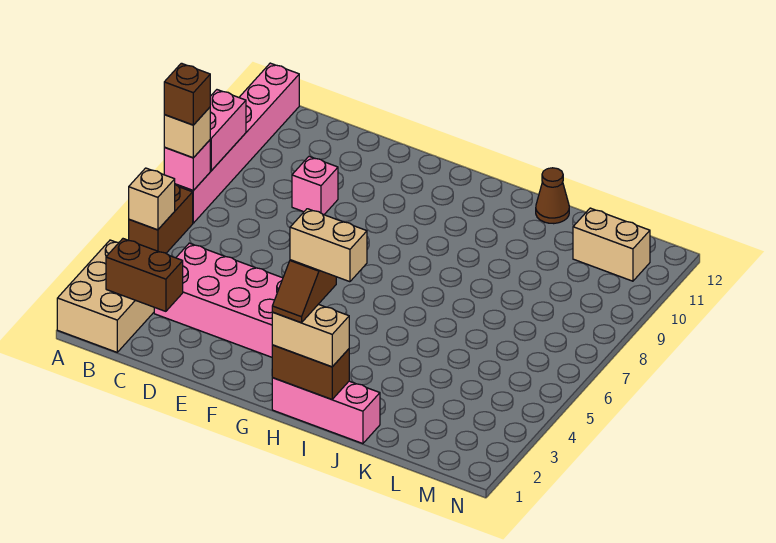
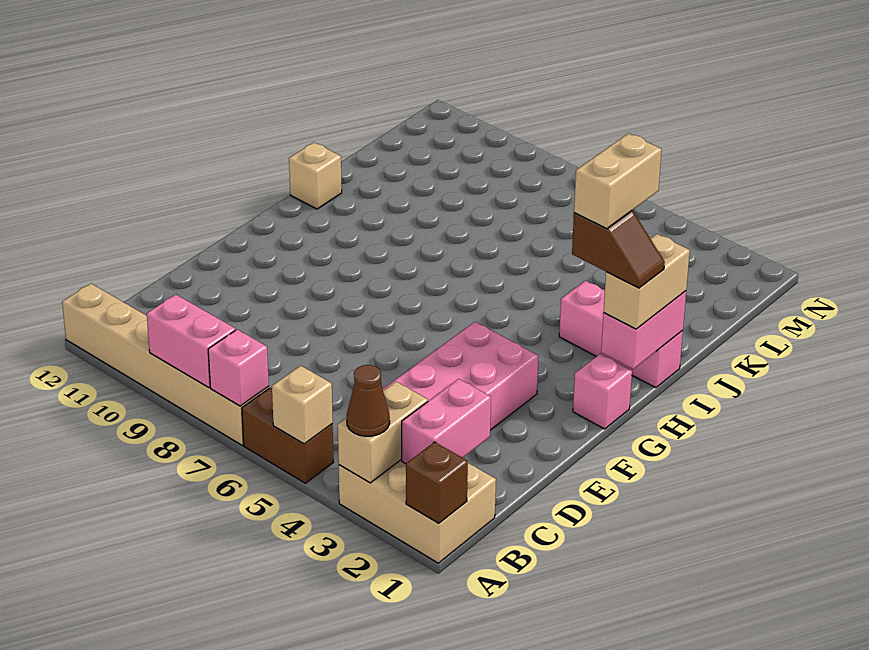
pink brick A7:A12 level 1 -> tan brick A7:A12 level 1
tan brick A7 level 3 -> tan brick I12 level 1
brown brick A7 level 4 -> brown brick A1 level 2
brown brick B2:C2 level 2 -> pink brick B2:C2 level 2
pink brick D9 level 1 -> pink brick G1 level 1
pink brick H1:J1 level 1 -> pink brick I1:I3 level 1
brown brick H1:I1 level 2 -> pink brick H1:I1 level 2
brown cone J12 level 1 -> brown cone A3 level 3
tan brick L11:M11 level 1 -> tan brick A3:B3 level 2

